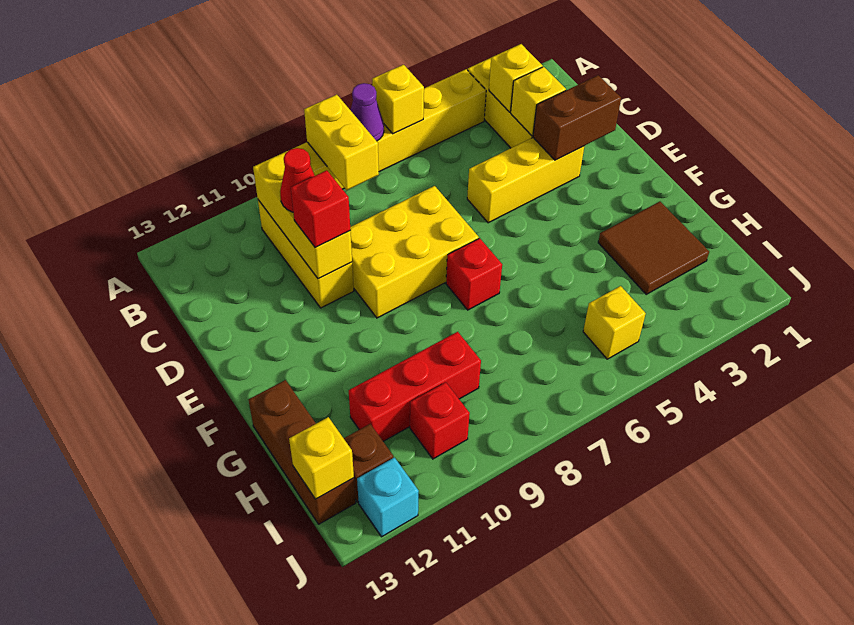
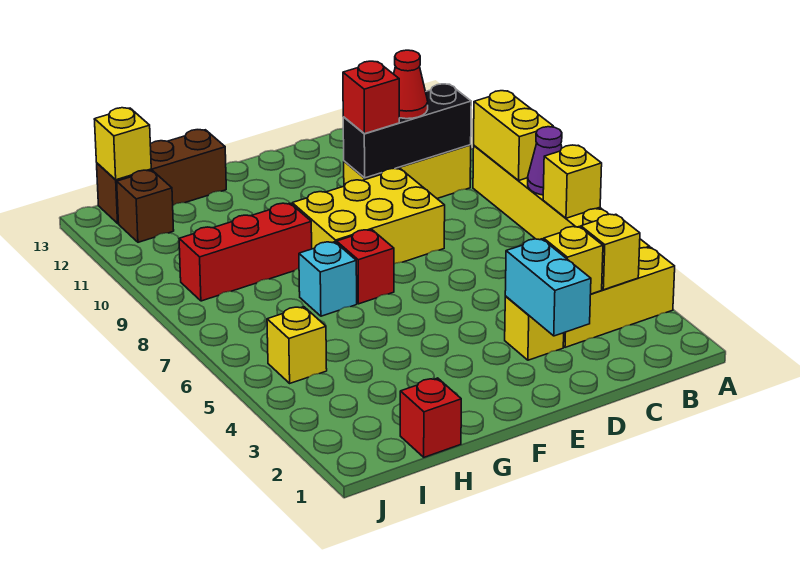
yellow brick A8:B8 level 2 -> yellow brick A8:A9 level 2
yellow brick B10:D10 level 2 -> black brick B10:D10 level 2
brown brick D2:D3 level 2 -> cyan brick D2:D3 level 2
yellow brick D3:D5 level 1 -> yellow brick D3 level 1
yellow brick D7:E9 level 1 -> yellow brick D8:F9 level 1
brown tile G2:H3 level 1 -> none
red brick H9:H11 level 1 -> red brick G9:I9 level 1
red brick I10 level 1 -> red brick H1 level 1
cyan brick J12 level 1 -> cyan brick G7 level 1

